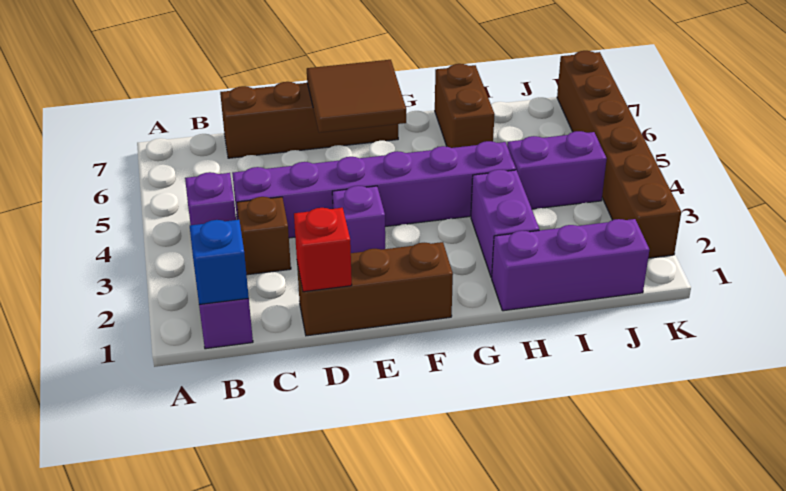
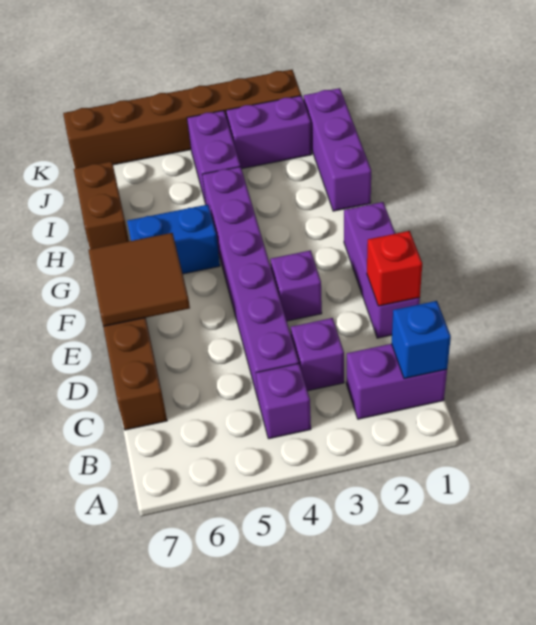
brown brick C3 level 1 -> purple brick C3 level 1
brown brick D1:F1 level 1 -> purple brick D1:F1 level 1
none -> blue brick G5:G6 level 1
purple brick H2:H3 level 1 -> purple brick J2:J3 level 1
brown brick H6:H7 level 1 -> brown brick H7:I7 level 1

